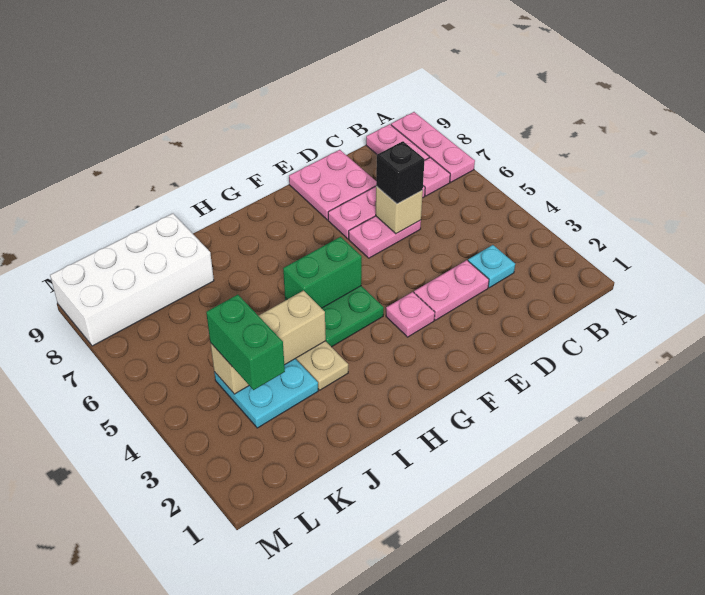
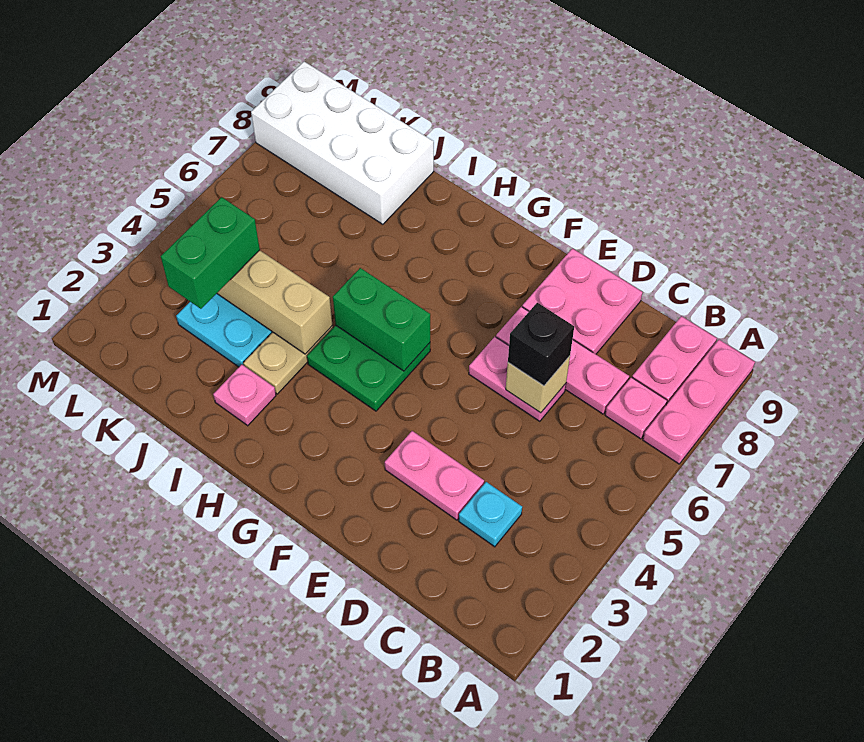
pink plate F3 level 1 -> pink plate I2 level 1

